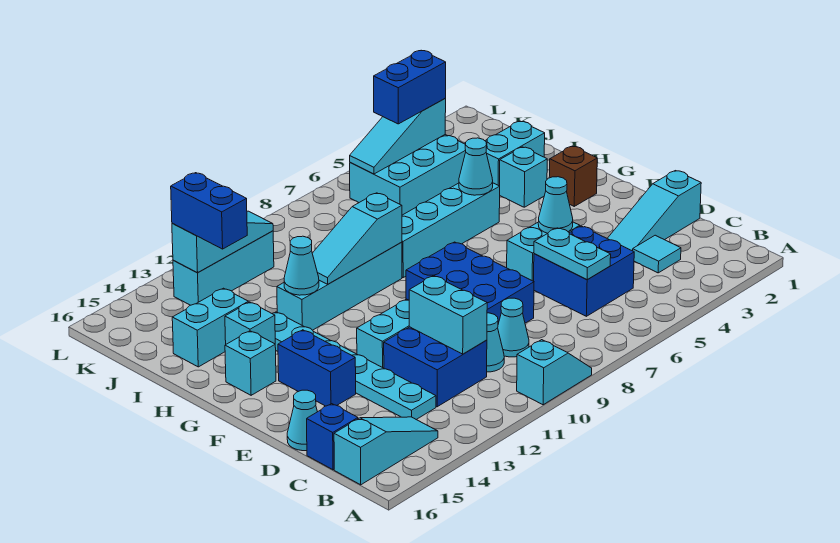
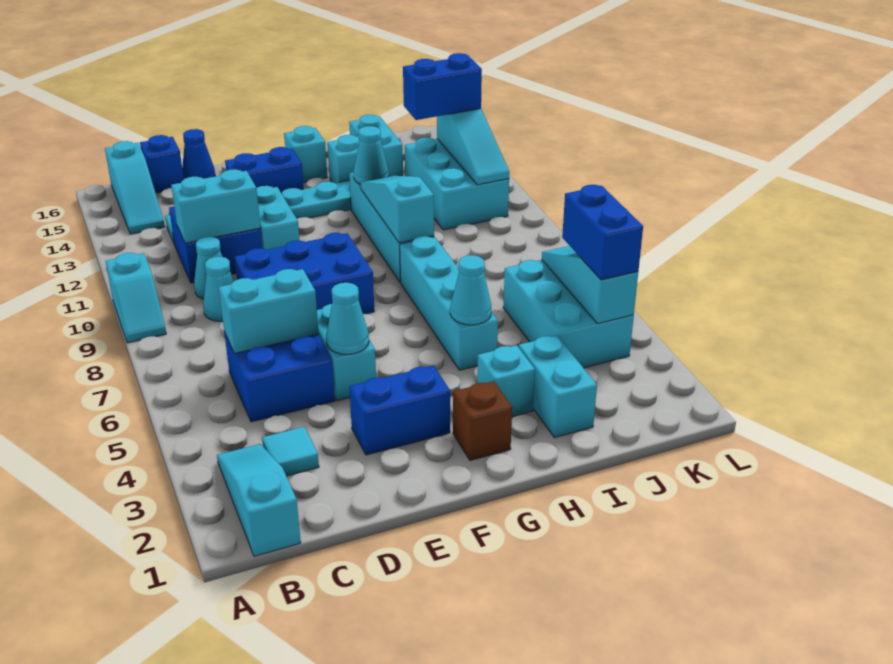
cyan plate C6:D6 level 2 -> cyan brick C6:D6 level 2
cyan slope D1:D3 level 1 top 1 -> cyan slope B1:B3 level 1 top 1
cyan cone D16 level 1 -> blue cone D16 level 1
none -> blue brick E3:F3 level 1
cyan brick K11:K13 level 1 -> cyan brick J11:K13 level 1

